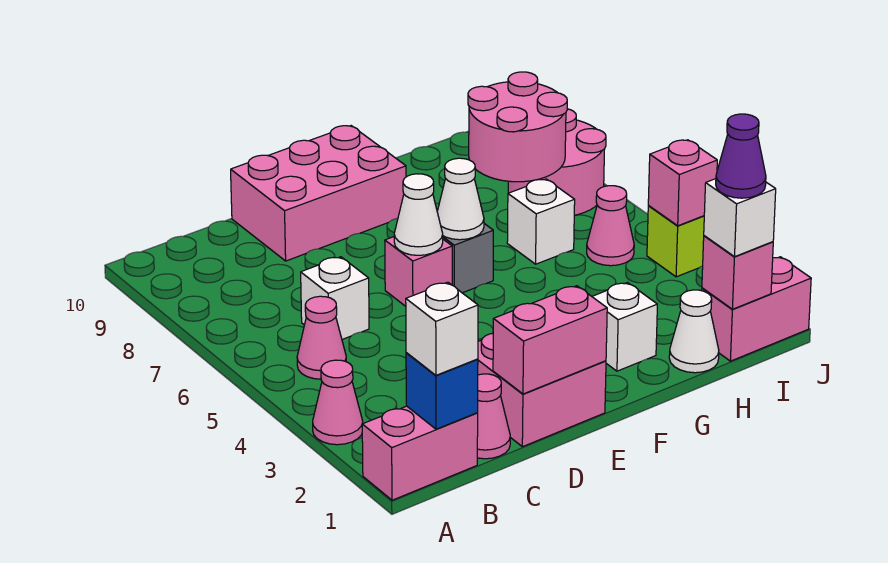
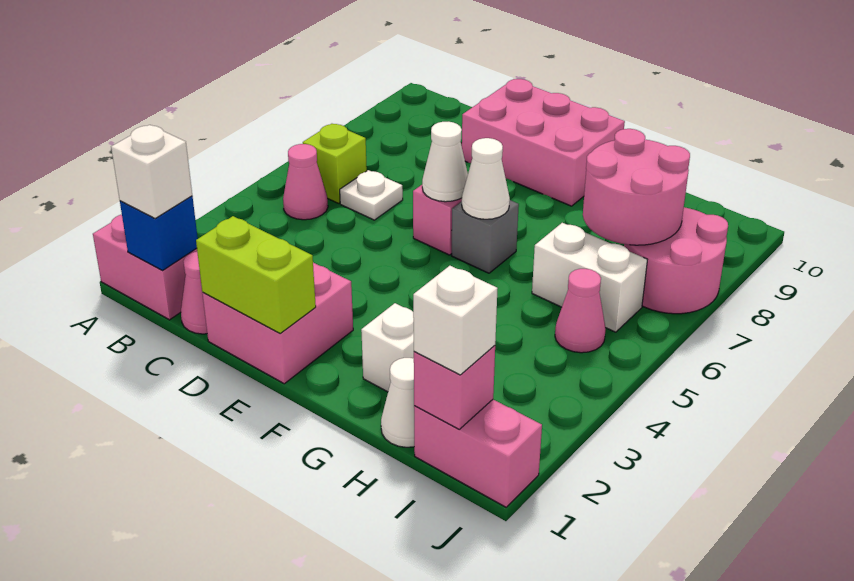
pink cone A3 level 1 -> none
white brick C6 level 1 -> white plate C6 level 1
pink brick D1:E1 level 2 -> lime brick D1:E1 level 2
white brick H6 level 1 -> white brick H6:I6 level 1
purple cone I1 level 4 -> none
lime brick J4 level 1 -> lime brick B6 level 1
pink brick J4 level 2 -> none

